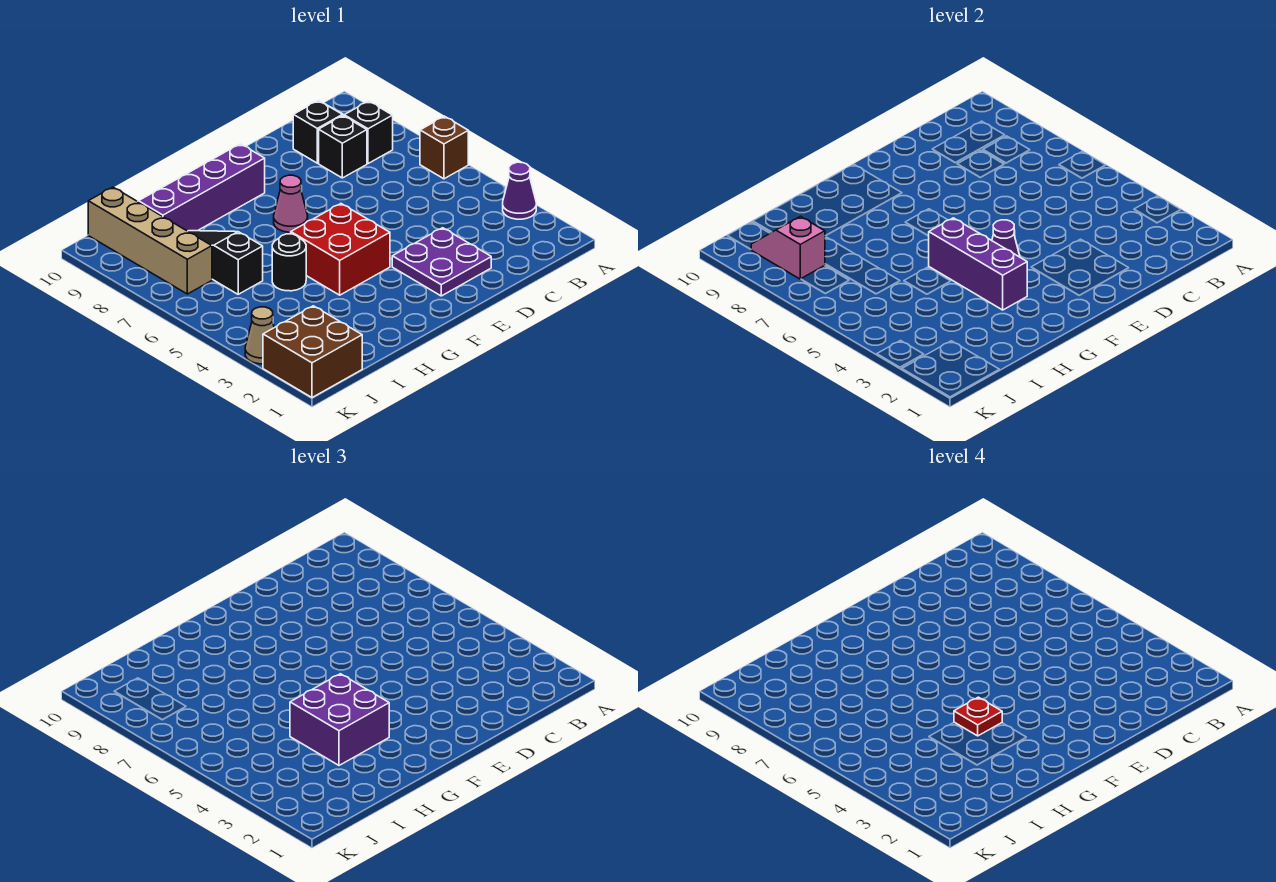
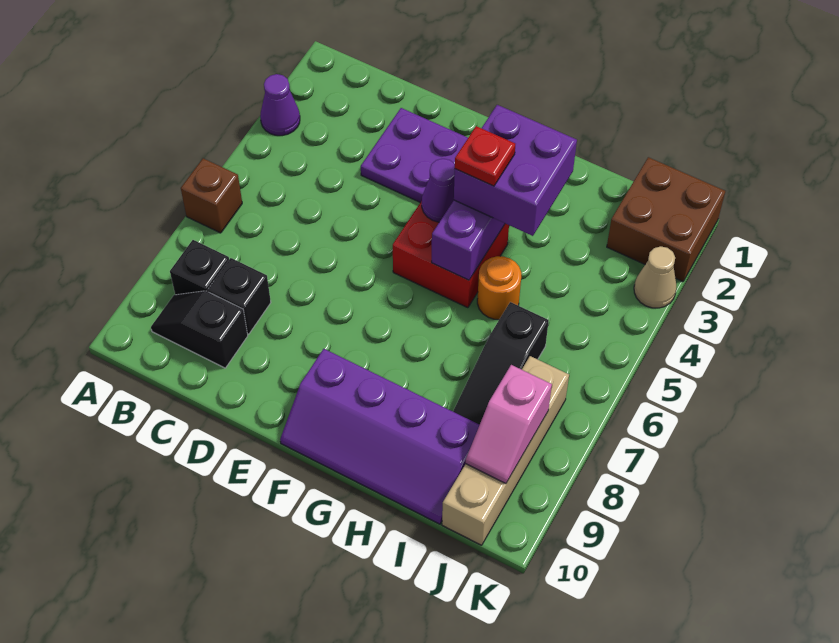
pink cone F7 level 1 -> none
black round brick H5 level 1 -> orange round brick H5 level 1

